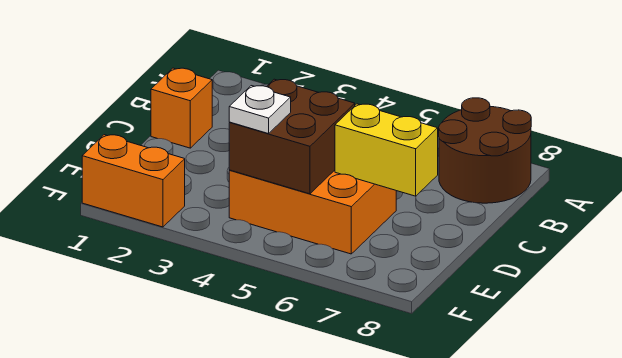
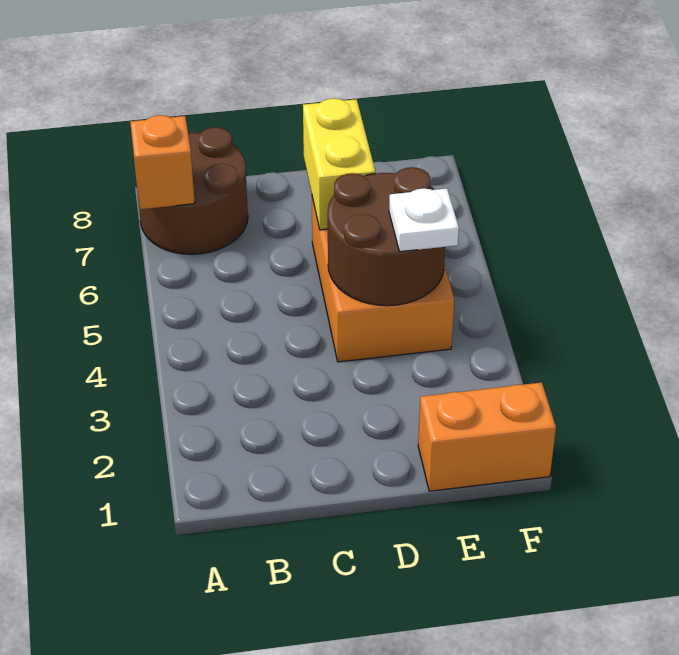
orange brick C1 level 1 -> orange brick A7 level 2
brown brick D4:E5 level 2 -> brown round brick D4:E5 level 2
orange brick F1:F2 level 1 -> orange brick E1:F1 level 1

